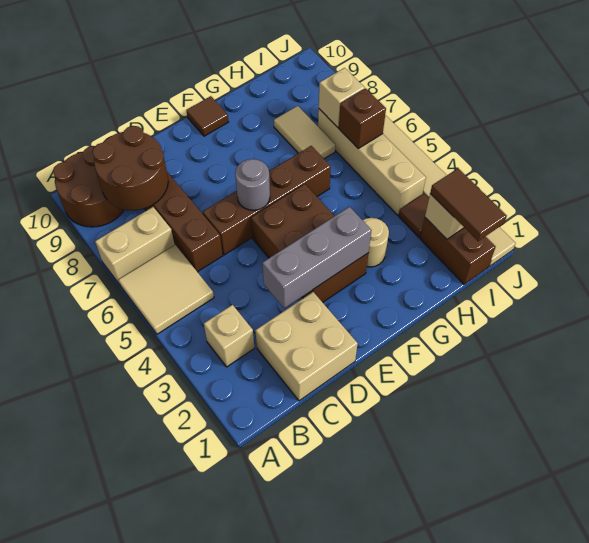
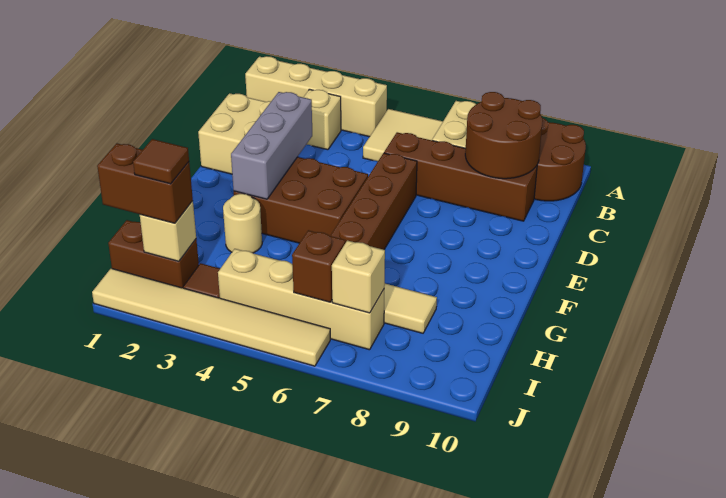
none -> tan brick A1:A4 level 1
grey round brick E6 level 2 -> none
brown tile F10 level 1 -> brown tile I2 level 4
brown tile I1:I2 level 3 -> brown brick I1:I2 level 3

